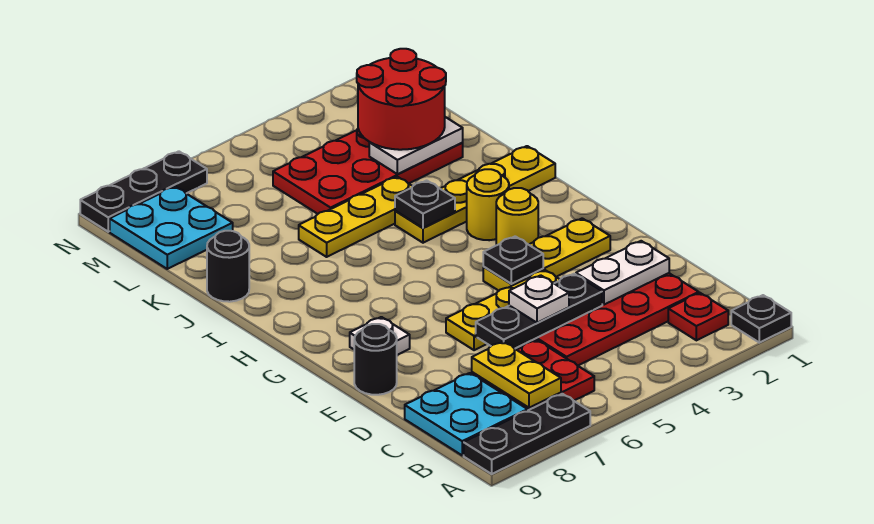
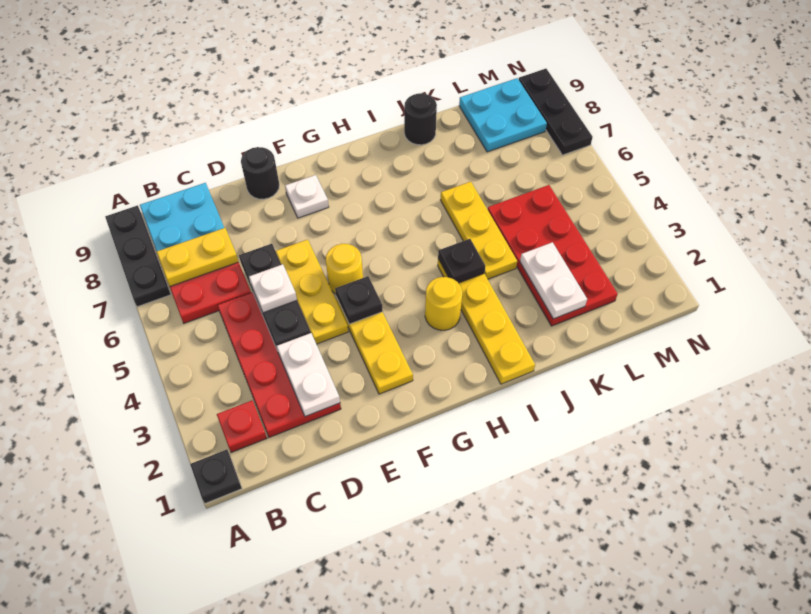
yellow round brick G3 level 1 -> yellow round brick F5 level 1
red round brick K2:L3 level 3 -> none

